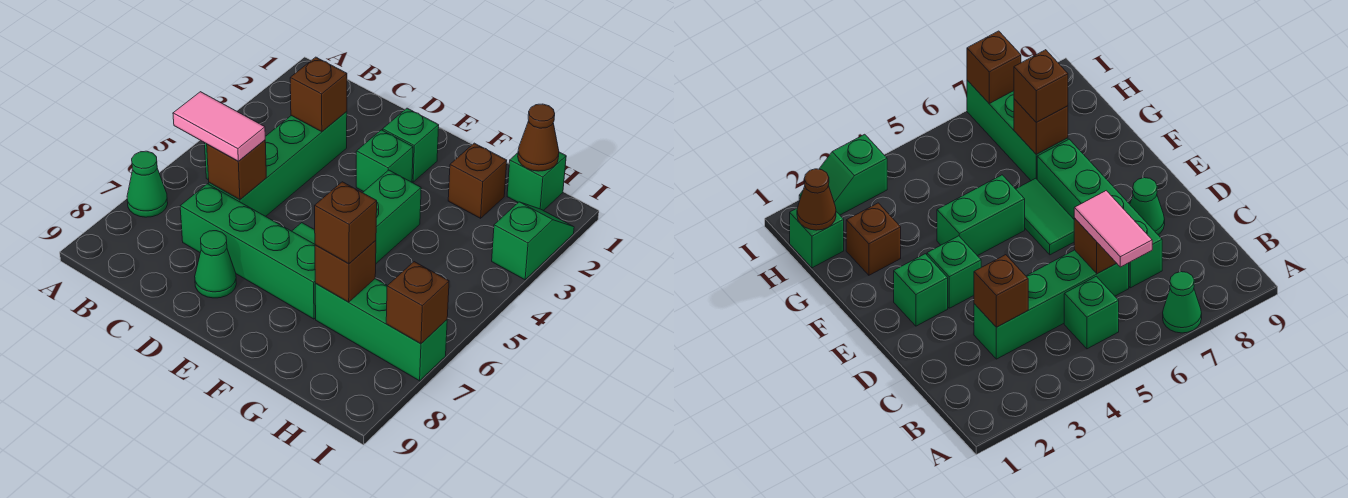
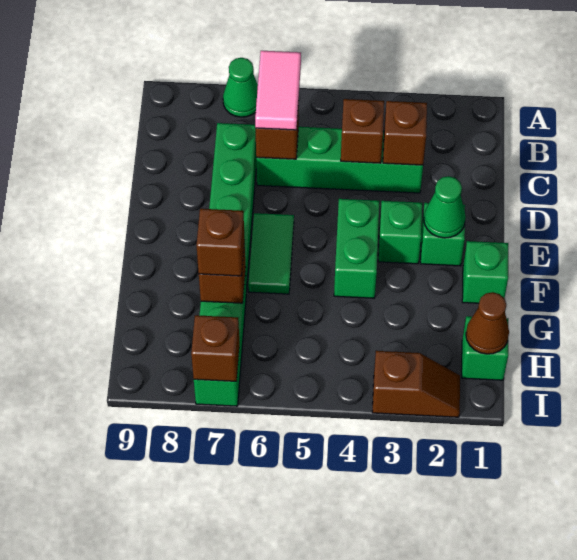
green brick B5 level 1 -> green brick F1 level 1
green cone D8 level 1 -> green cone E2 level 2
green brick F4:F5 level 1 -> green brick E4:F4 level 1
brown brick G2 level 1 -> brown brick C4 level 2
green slope I2:I3 level 1 top 3 -> brown slope I2:I3 level 1 top 3

